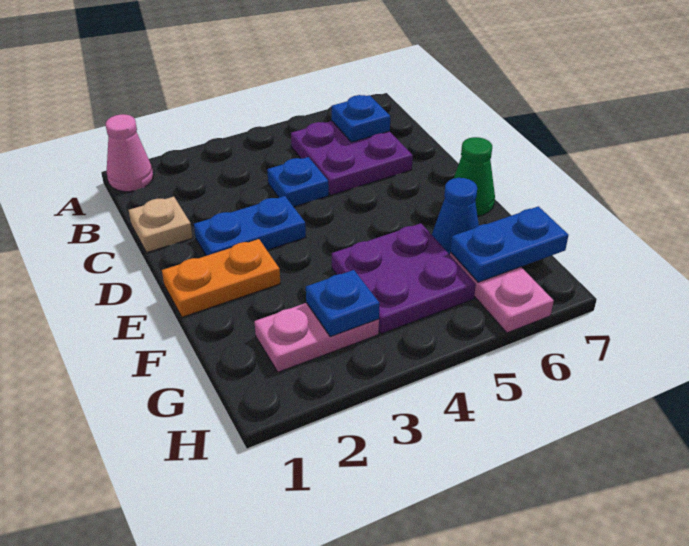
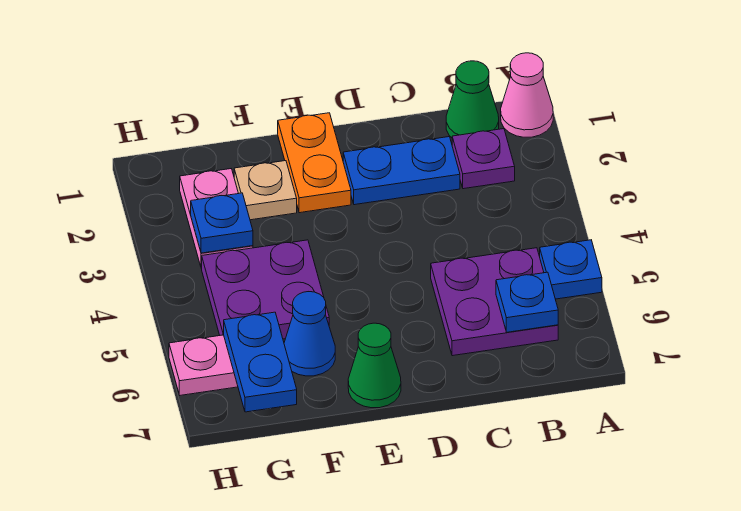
none -> green cone B1 level 1
none -> purple plate B2 level 1
tan plate C1 level 1 -> tan plate F2 level 1
blue plate C4 level 1 -> blue plate A5 level 1
blue plate D2:D3 level 1 -> blue plate C2:D2 level 1

